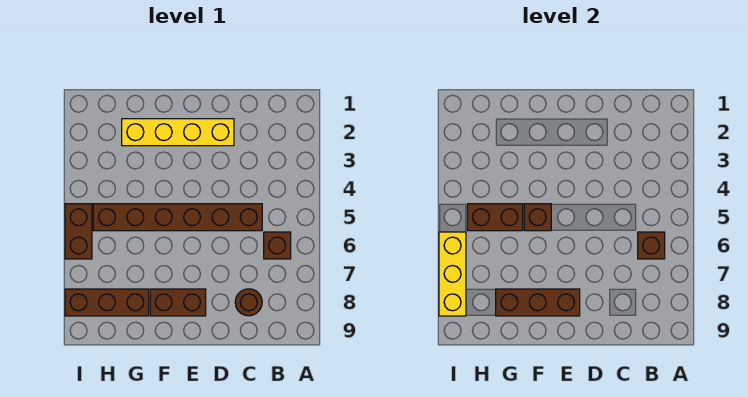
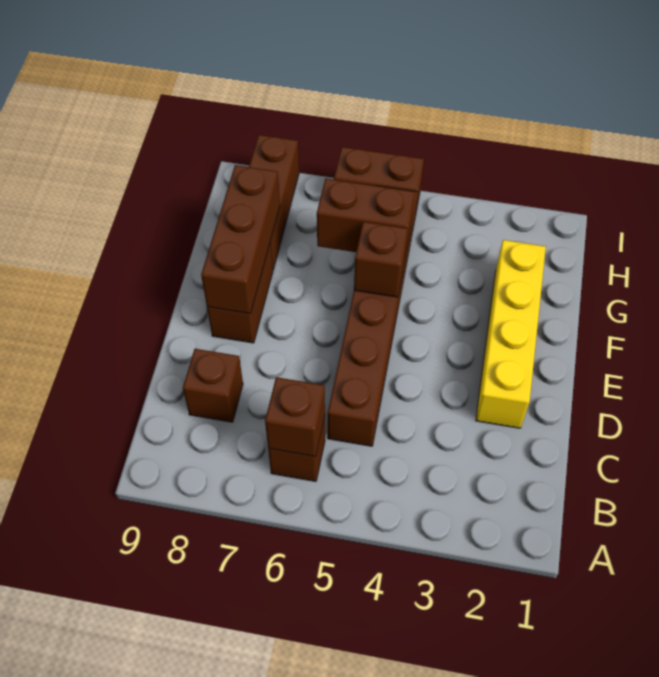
brown round brick C8 level 1 -> brown brick C8 level 1
brown brick G5:H5 level 2 -> brown brick G5:G6 level 2
yellow brick I6:I8 level 2 -> none

